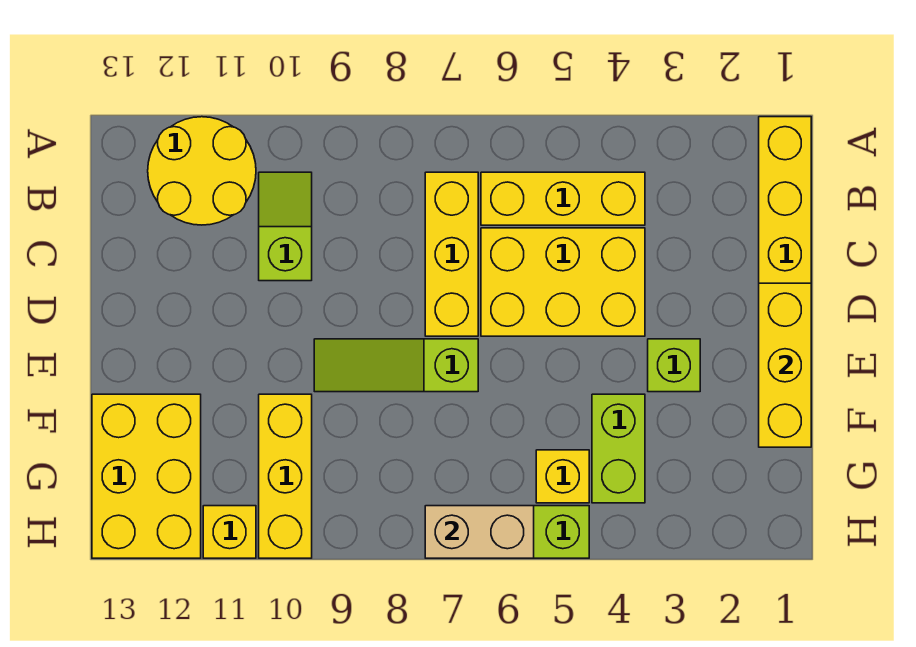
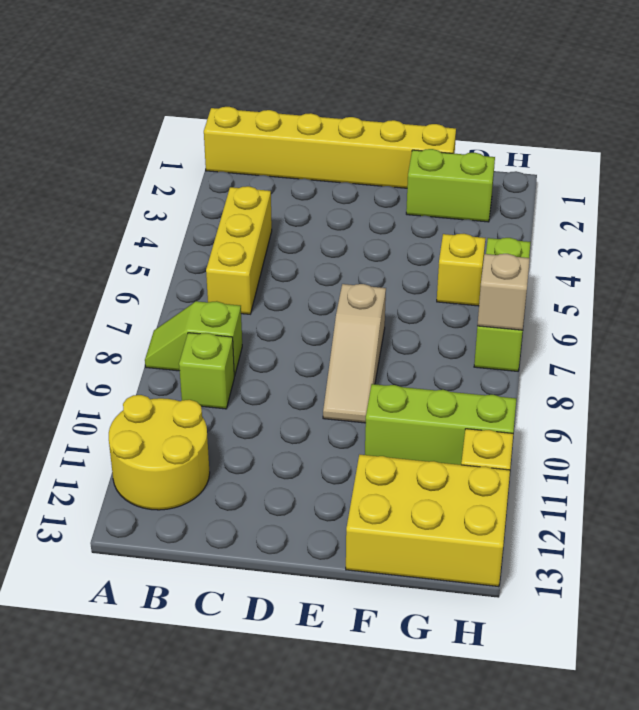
yellow brick B7:D7 level 1 -> none
lime slope B10:C10 level 1 top C -> lime slope A8:B8 level 1 top B
yellow brick C4:D6 level 1 -> none
yellow brick D1:F1 level 2 -> none
lime brick E3 level 1 -> lime brick B9 level 1
lime slope E7:E9 level 1 top 7 -> tan slope E7:E9 level 1 top 7
lime brick F4:G4 level 1 -> lime brick F2:G2 level 1
yellow brick F10:H10 level 1 -> lime brick F10:H10 level 1
tan brick H6:H7 level 2 -> tan brick H7 level 2

